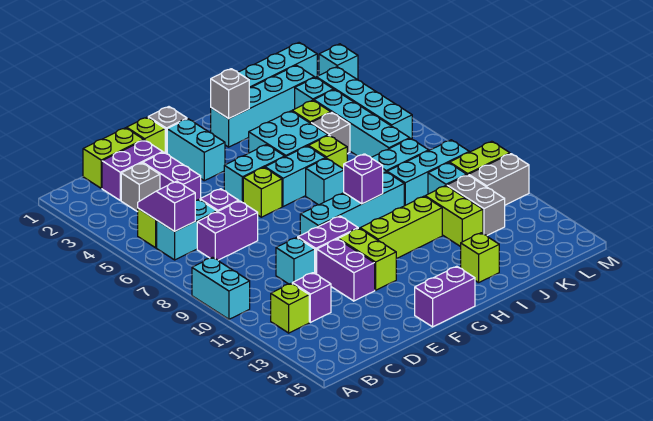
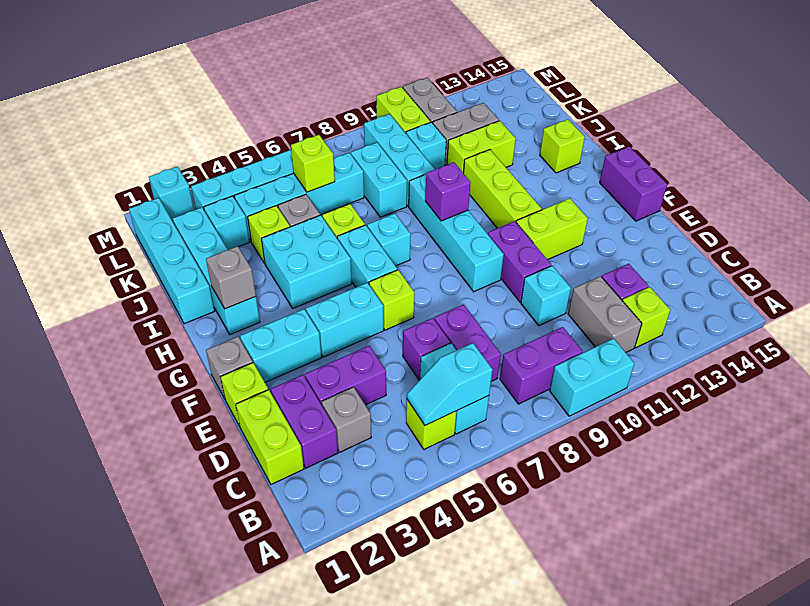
purple slope B5:B6 level 2 top 6 -> cyan slope B5:B6 level 2 top 6
none -> grey brick B11:C11 level 1
purple brick E11:E12 level 1 -> purple brick B8:B9 level 1
cyan brick F5:G5 level 1 -> cyan brick F4:F5 level 1
none -> lime brick K6 level 2

